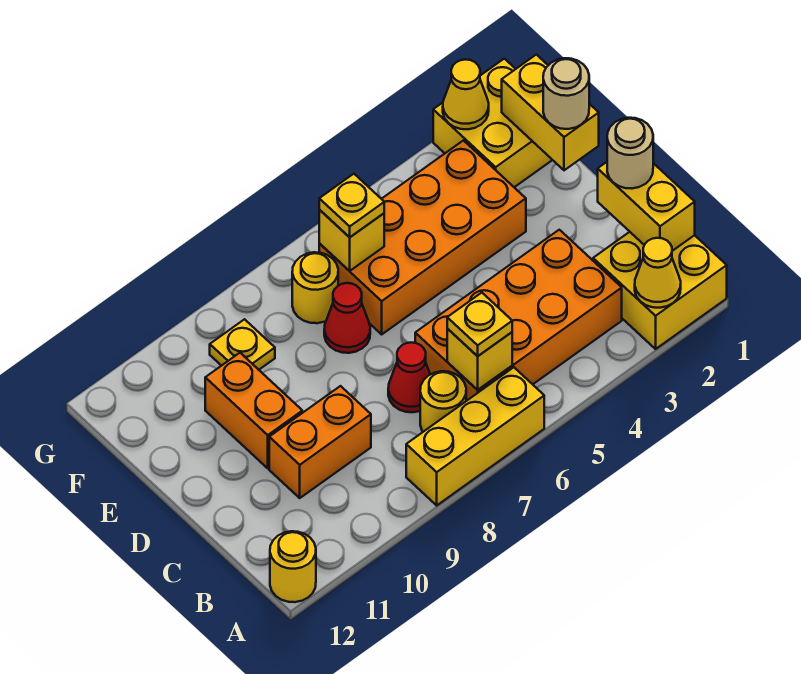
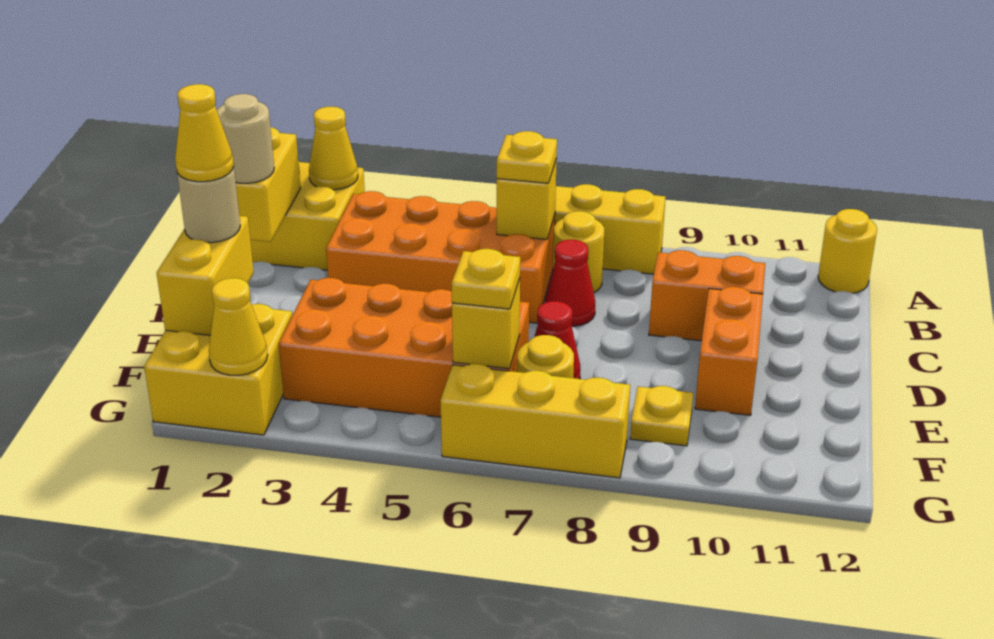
none -> yellow cone E1 level 4
none -> yellow brick G6:G8 level 1

